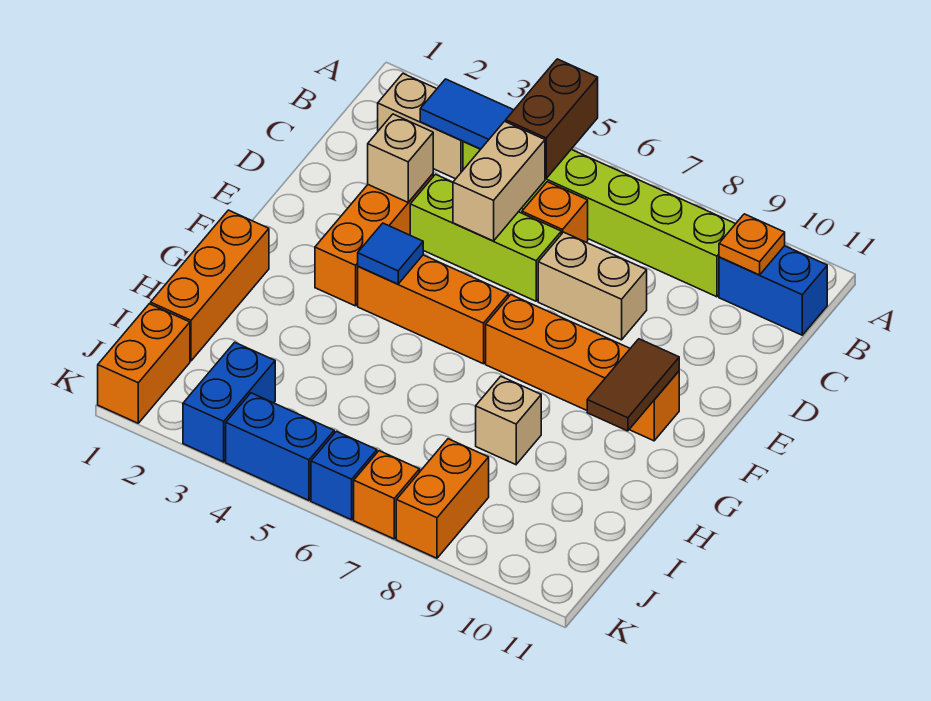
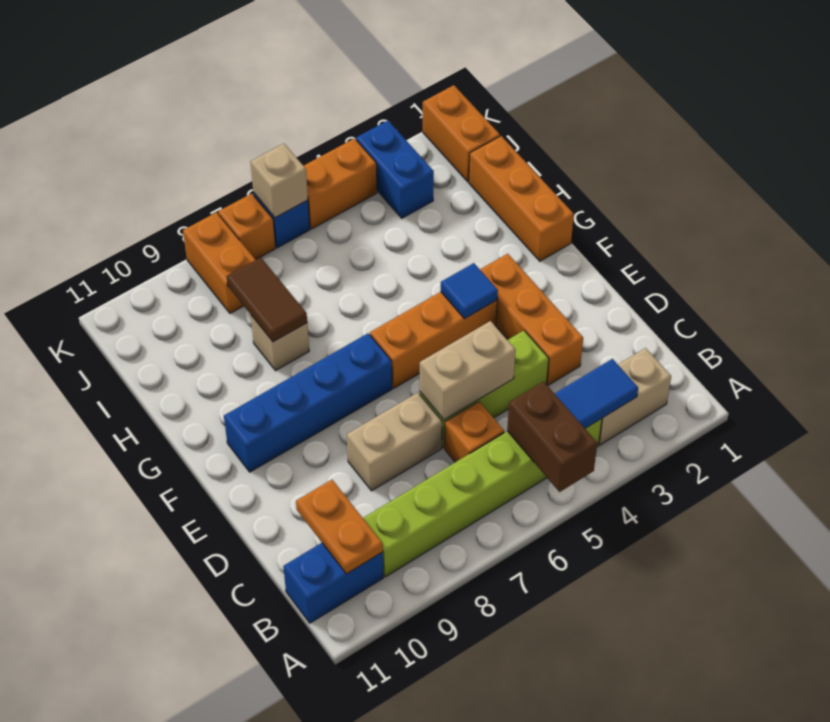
orange plate B10 level 2 -> orange plate B10:C10 level 2
tan brick C5:D5 level 2 -> tan brick D5:D6 level 2
tan brick D3 level 2 -> tan brick K6 level 2
orange brick F7:F10 level 1 -> blue brick F7:F10 level 1
brown tile F10:G10 level 2 -> brown tile H8:I8 level 2
blue brick K4:K5 level 1 -> orange brick K4:K5 level 1

